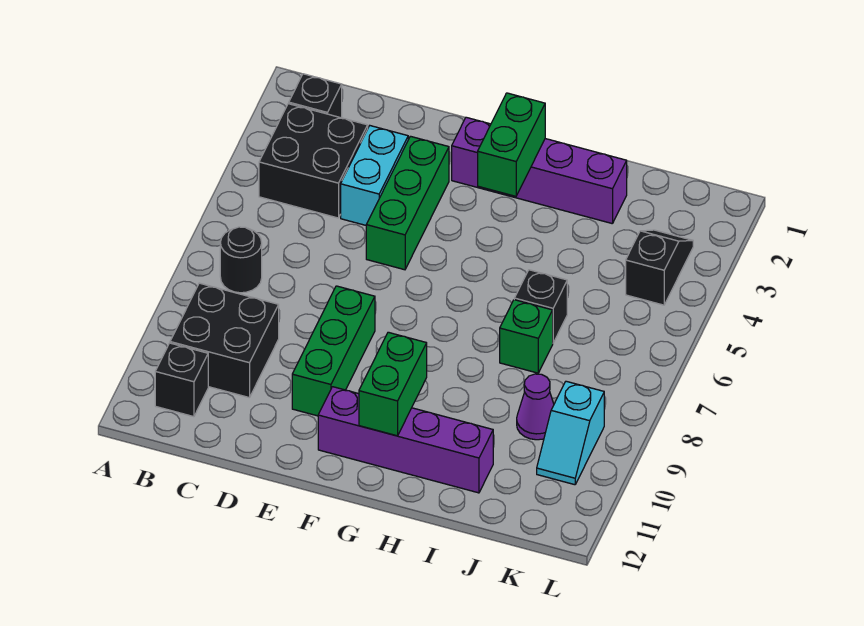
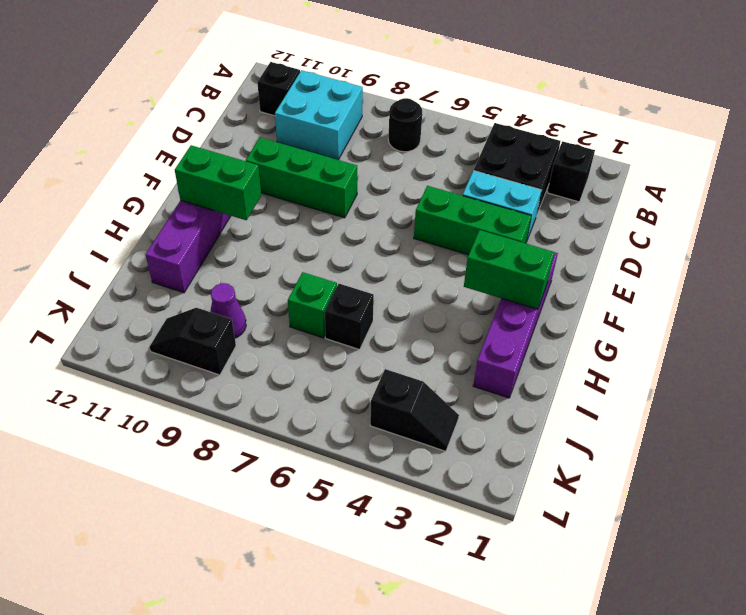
black brick B9:C10 level 1 -> cyan brick B9:C10 level 1
cyan slope K9:K10 level 1 top 9 -> black slope K9:K10 level 1 top 9

